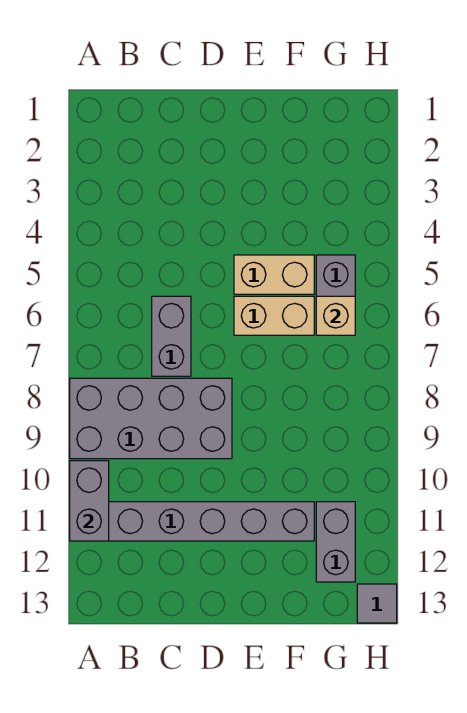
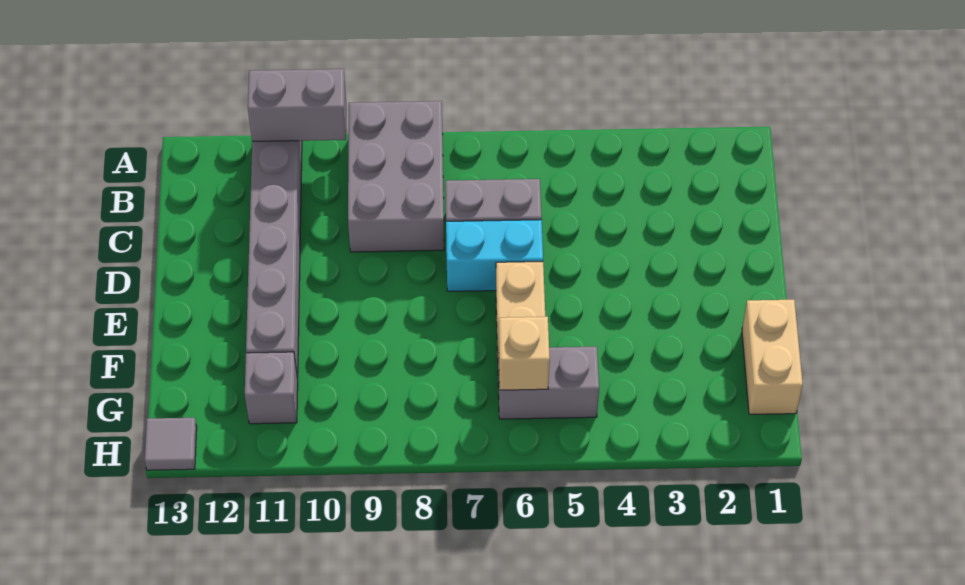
grey brick A8:D9 level 1 -> grey brick A8:C9 level 1
none -> cyan brick D6:D7 level 1
tan brick E5:F5 level 1 -> tan brick F1:G1 level 1
grey brick G11:G12 level 1 -> grey brick G11 level 1

